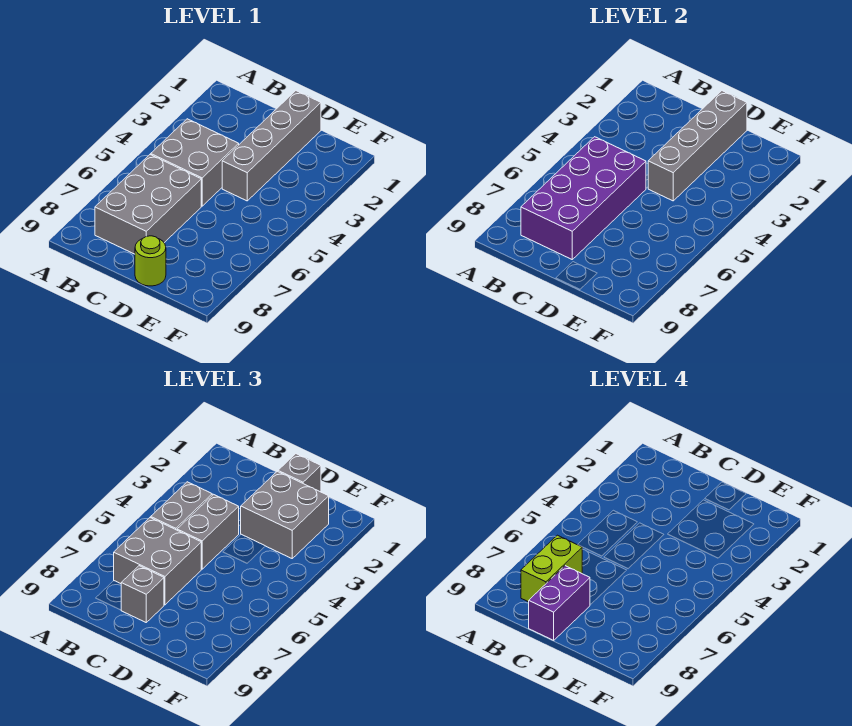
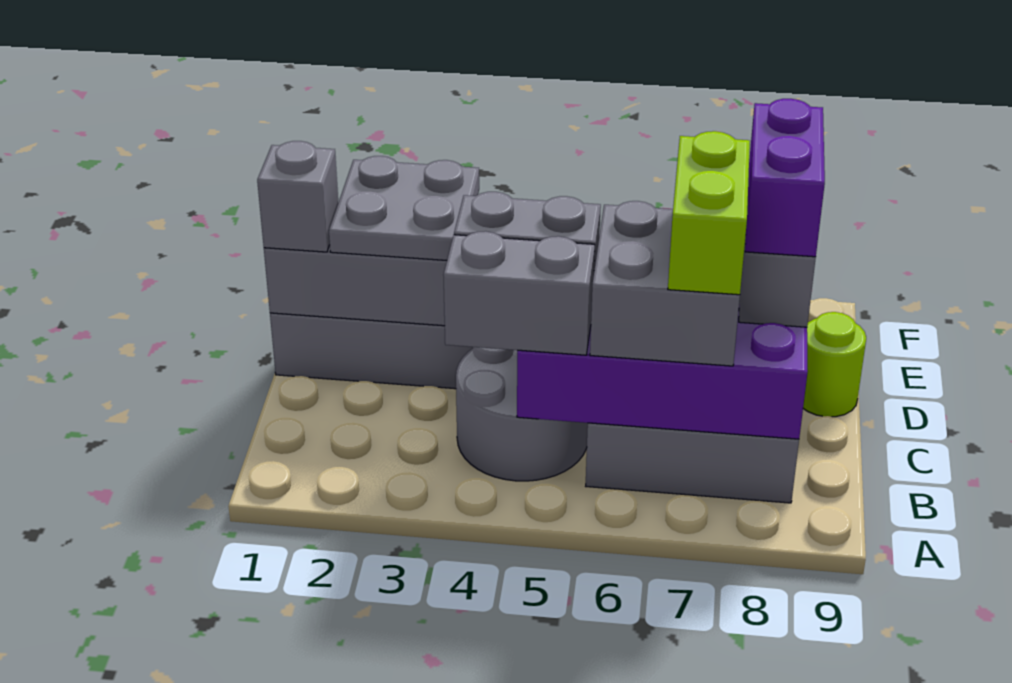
grey brick B4:C5 level 1 -> grey round brick B4:C5 level 1
lime brick B7:B8 level 4 -> lime brick B7:C7 level 4
purple brick C8:C9 level 4 -> purple brick C8:D8 level 4
grey brick D2:E3 level 3 -> grey plate D2:E3 level 3

